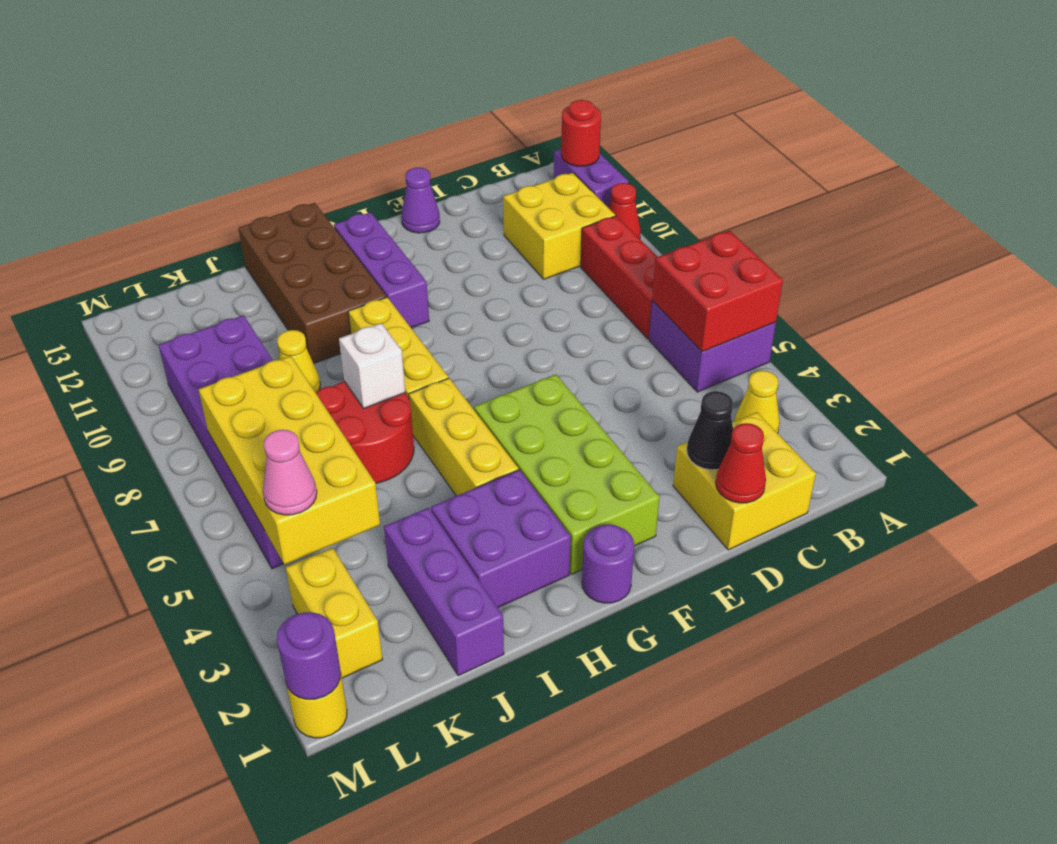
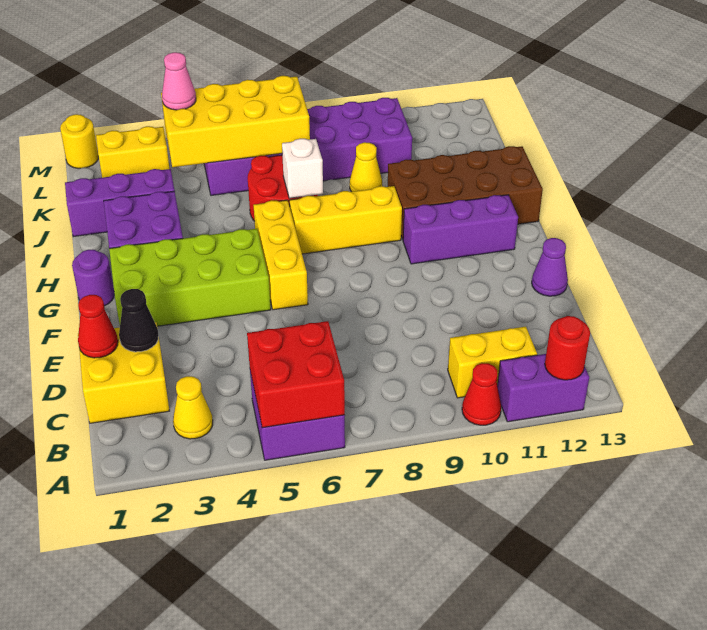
red brick B7:B9 level 1 -> none
yellow brick B10:C11 level 1 -> yellow brick B10:B11 level 1
yellow brick H4:H6 level 1 -> yellow brick F6:H6 level 1
purple round brick M1 level 2 -> none

